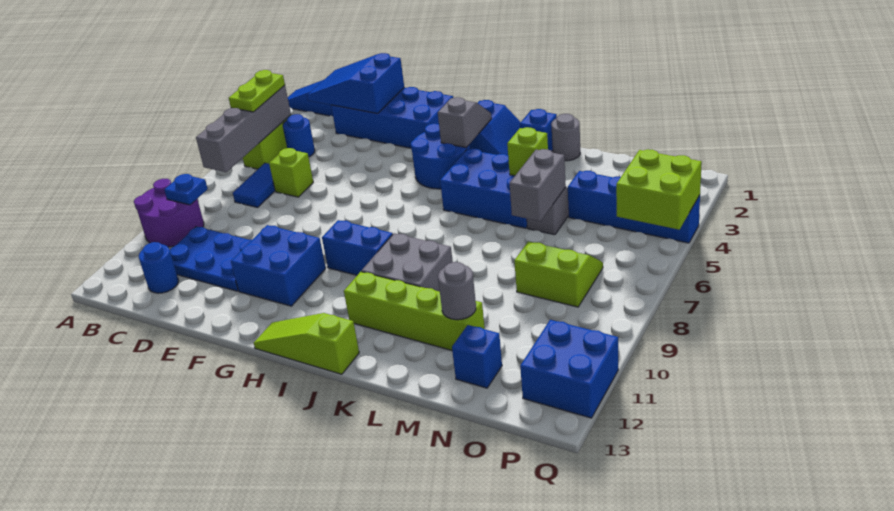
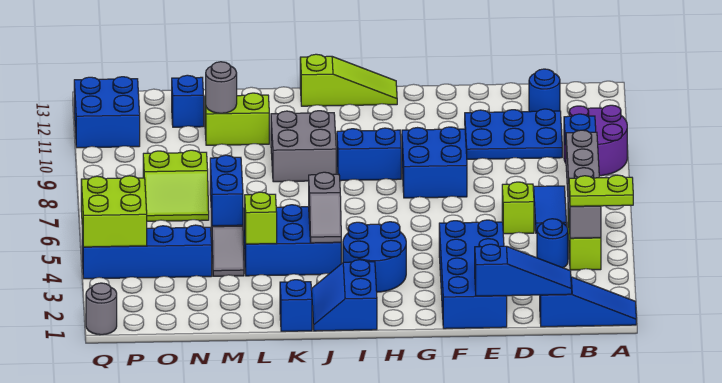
lime plate B4:B5 level 3 -> lime plate A4:B4 level 3
blue slope C1:E2 level 2 top E -> blue slope C1:E1 level 2 top E
blue brick D1:G2 level 1 -> blue brick E1:F4 level 1
blue brick F10:G11 level 1 -> blue brick F8:G9 level 1
grey slope I2:I3 level 2 top 3 -> grey slope J4:J5 level 2 top 5
lime brick J11:M11 level 1 -> lime brick L11:M11 level 1
grey round brick L1 level 1 -> grey round brick Q1 level 1
grey brick M5:M6 level 2 -> blue brick M5:M6 level 2

